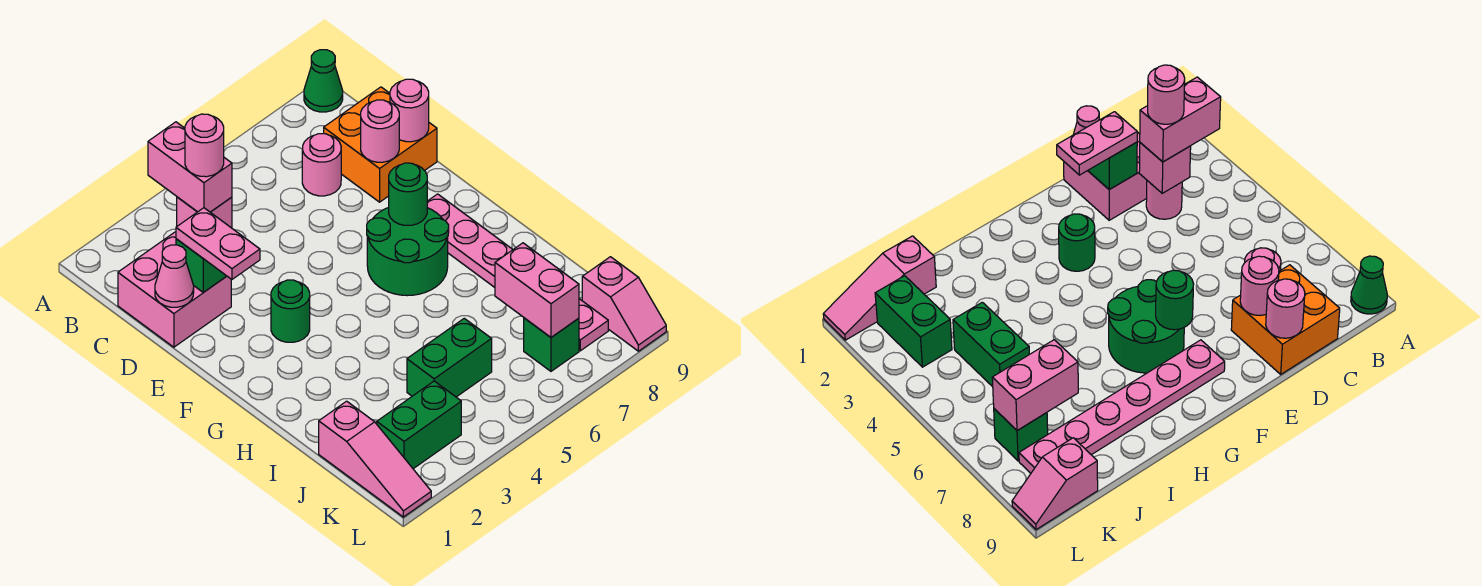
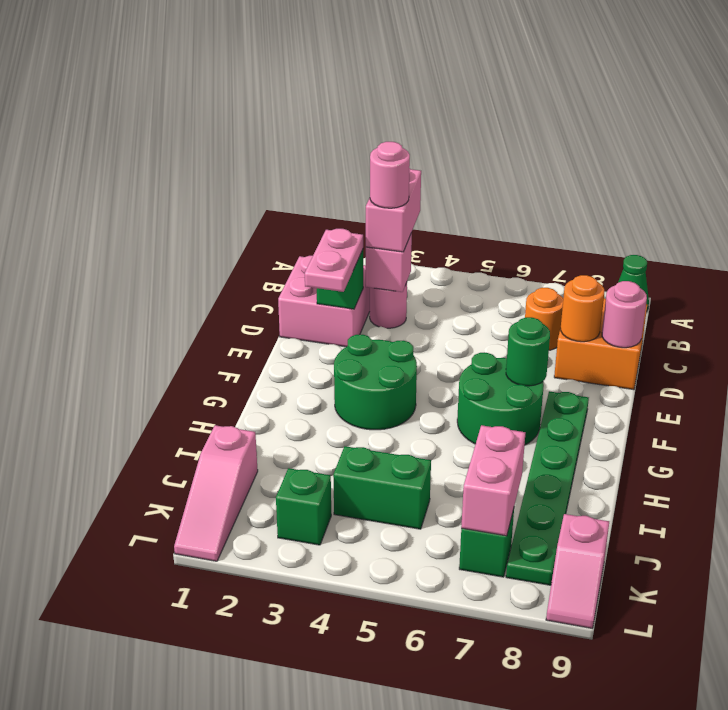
pink round brick C7 level 1 -> orange round brick C7 level 1
pink cone D1 level 2 -> none
pink round brick D8 level 2 -> orange round brick D8 level 2
green round brick F3 level 1 -> green round brick F3:G4 level 1
pink plate F8:K8 level 1 -> green plate F8:K8 level 1
green brick K2:K3 level 1 -> green brick K3 level 1

